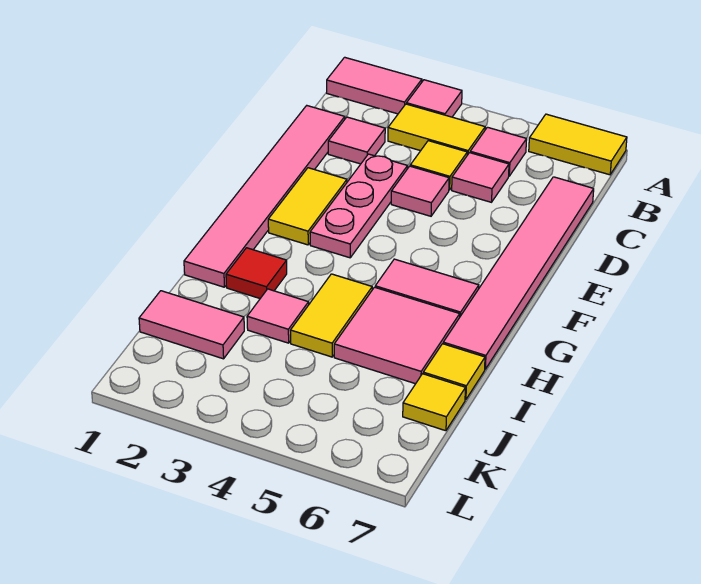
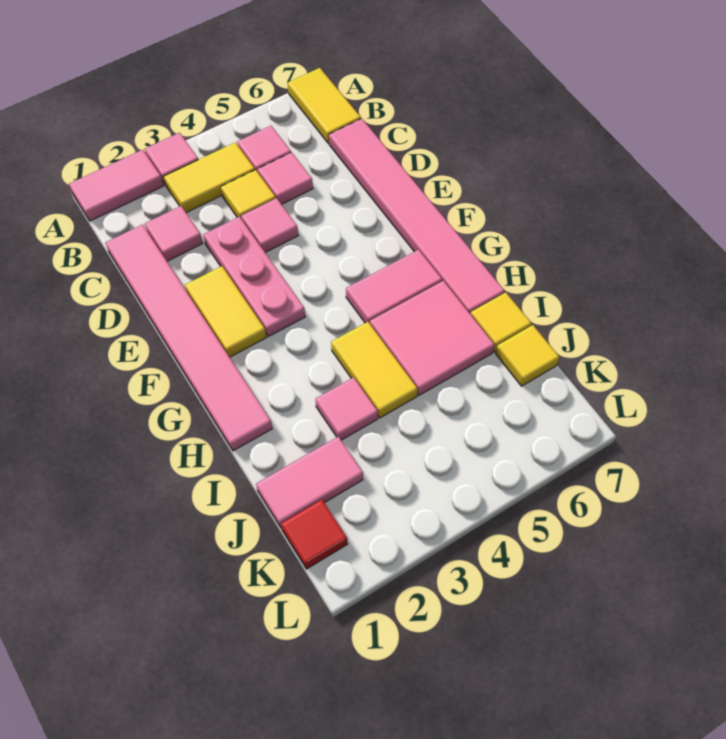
yellow tile A6:A7 level 1 -> yellow tile A7:B7 level 1
red tile H2 level 1 -> red tile K1 level 1

